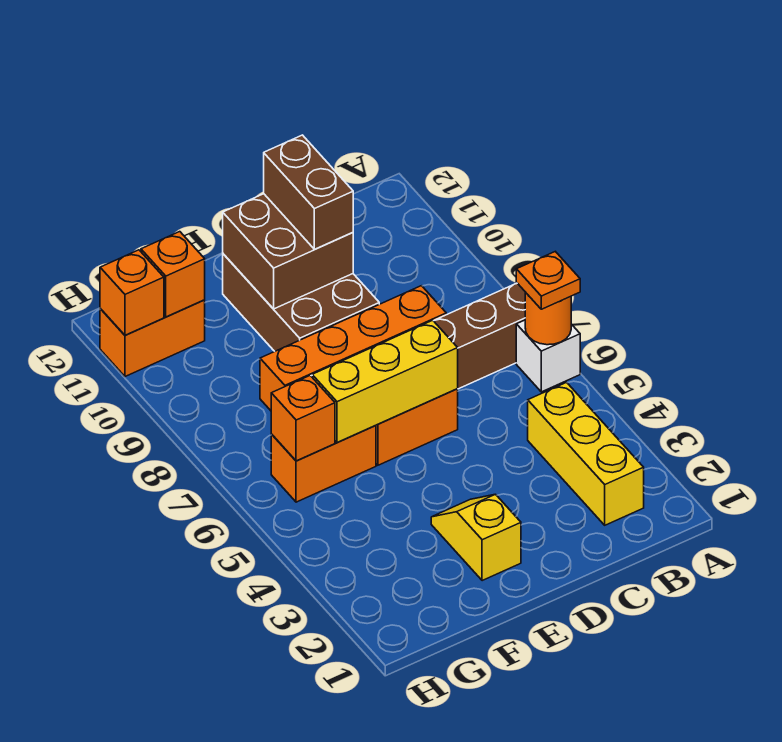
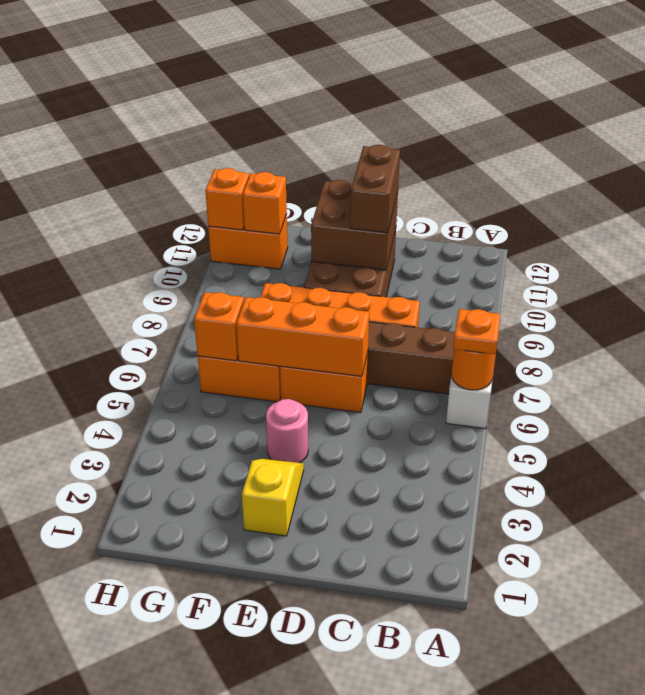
yellow brick B2:B4 level 1 -> none
yellow brick D6:F6 level 2 -> orange brick D6:F6 level 2
none -> pink round brick E4 level 1

